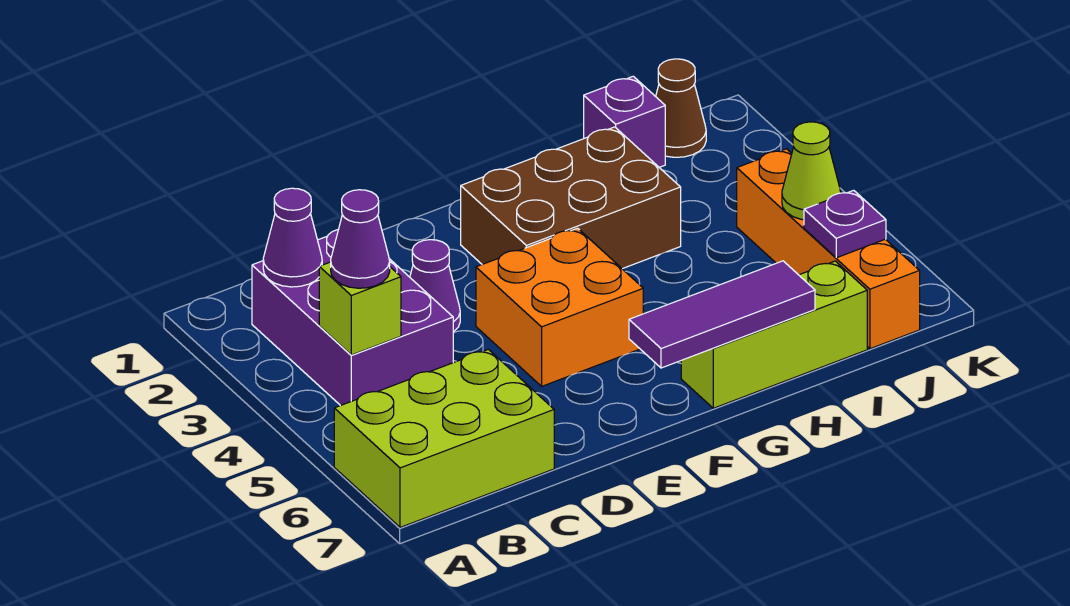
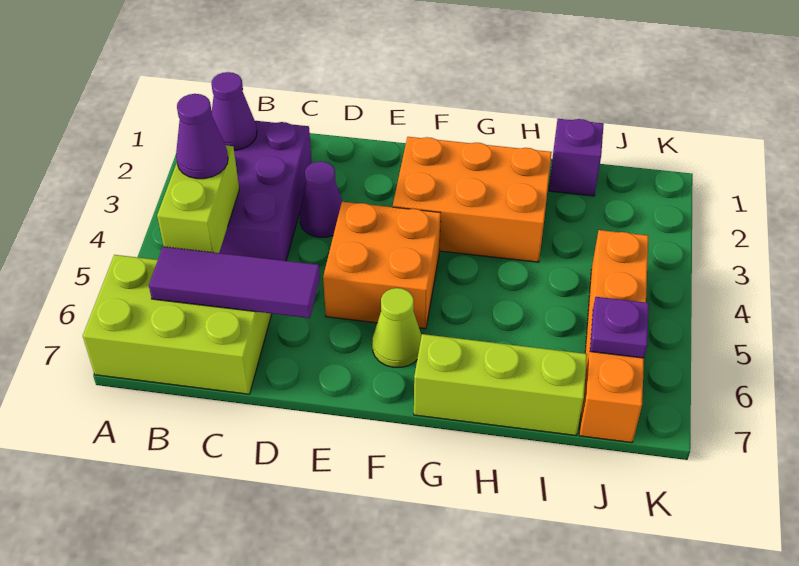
lime brick B4 level 2 -> lime brick B4:B5 level 2
brown brick F2:H3 level 1 -> orange brick F2:H3 level 1
purple tile F7:H7 level 2 -> purple tile B6:D6 level 2
brown cone J1 level 1 -> none
lime cone J5 level 2 -> lime cone F6 level 1

